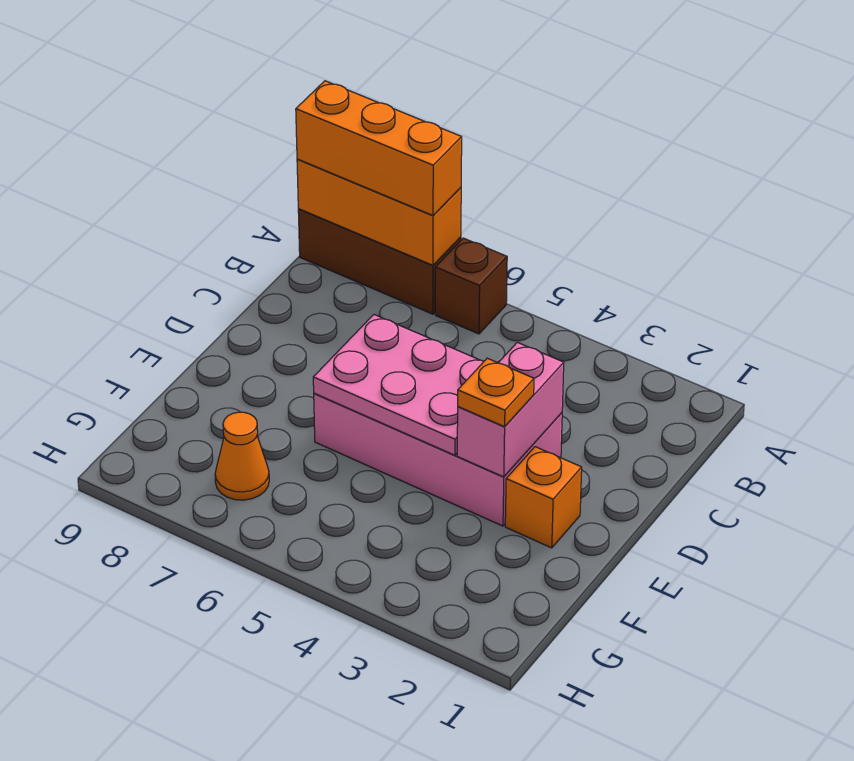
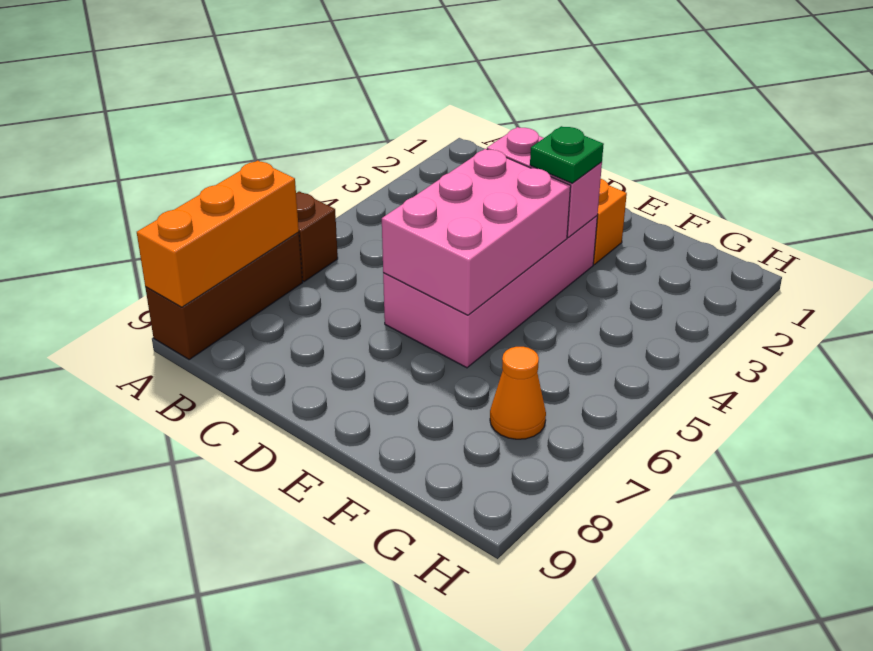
orange brick A7:A9 level 3 -> none
pink plate D4:E6 level 2 -> pink brick D4:E6 level 2
orange plate E3 level 3 -> green plate E3 level 3

